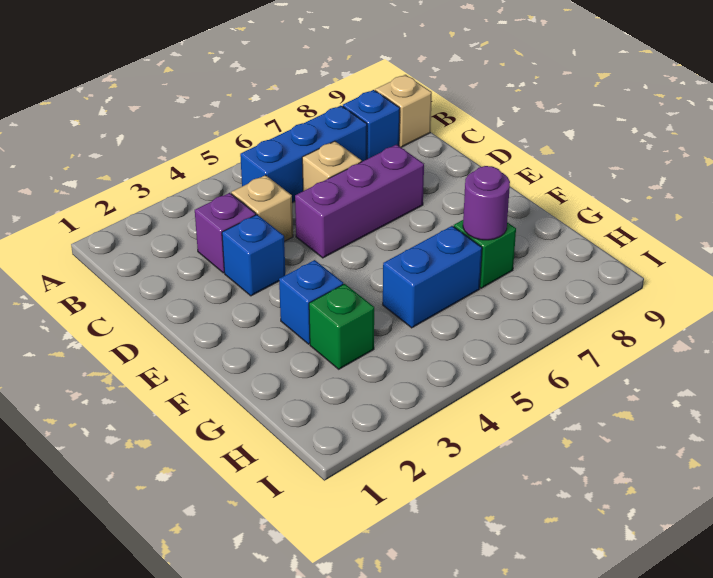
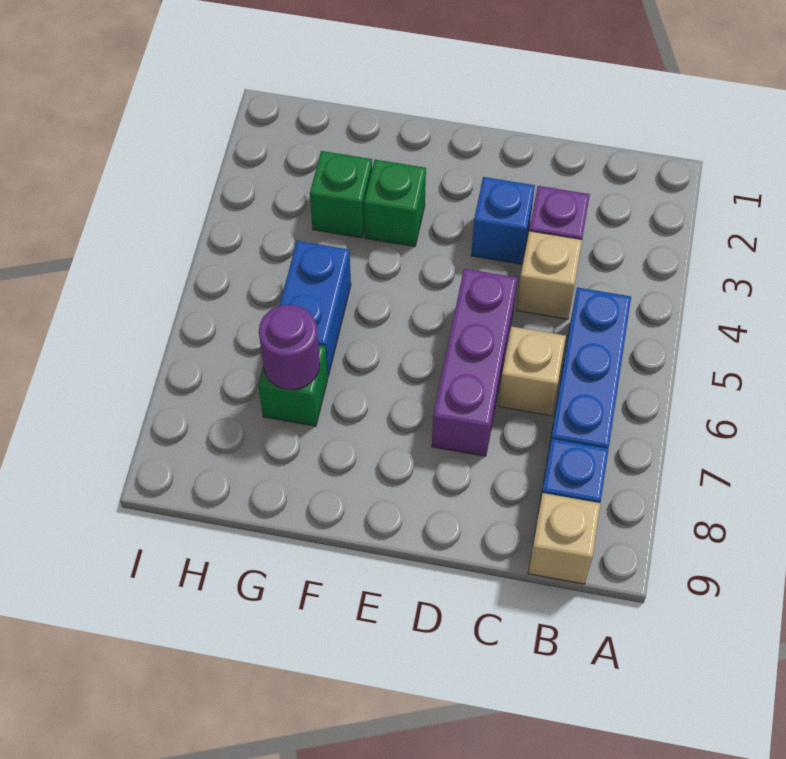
blue brick F3 level 1 -> green brick F3 level 1

